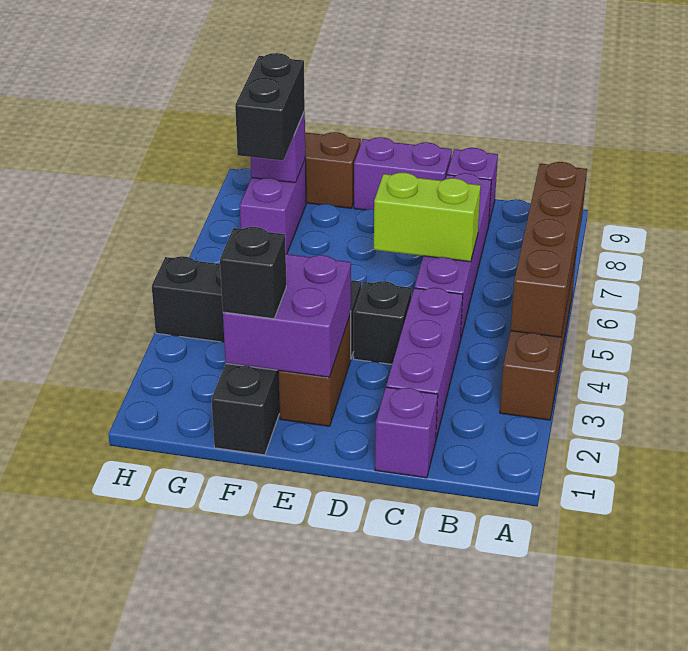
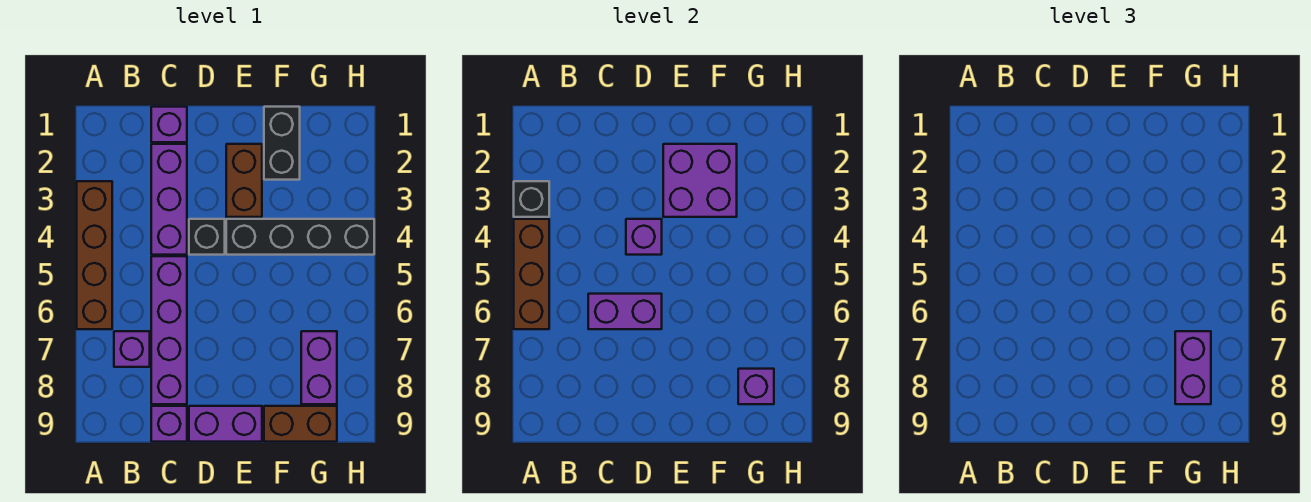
brown brick A4:A7 level 2 -> brown brick A4:A6 level 2
none -> purple brick B7 level 1
lime brick C6:D6 level 2 -> purple brick C6:D6 level 2
none -> purple brick D4 level 2
black brick F2 level 3 -> black brick A3 level 2
black brick G7:G8 level 3 -> purple brick G7:G8 level 3

